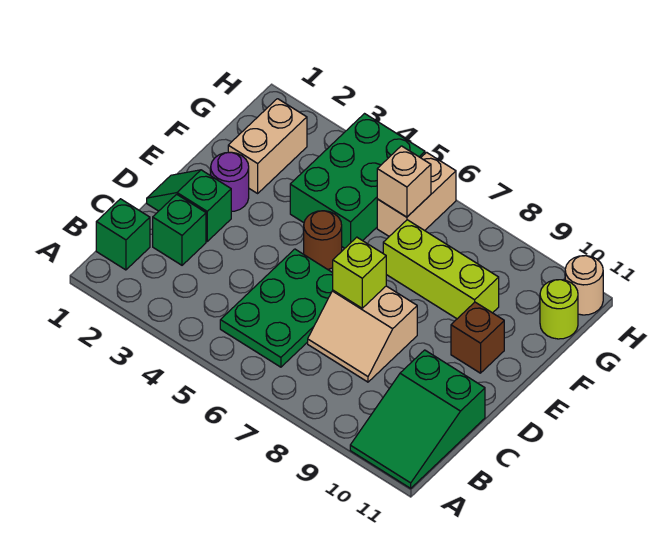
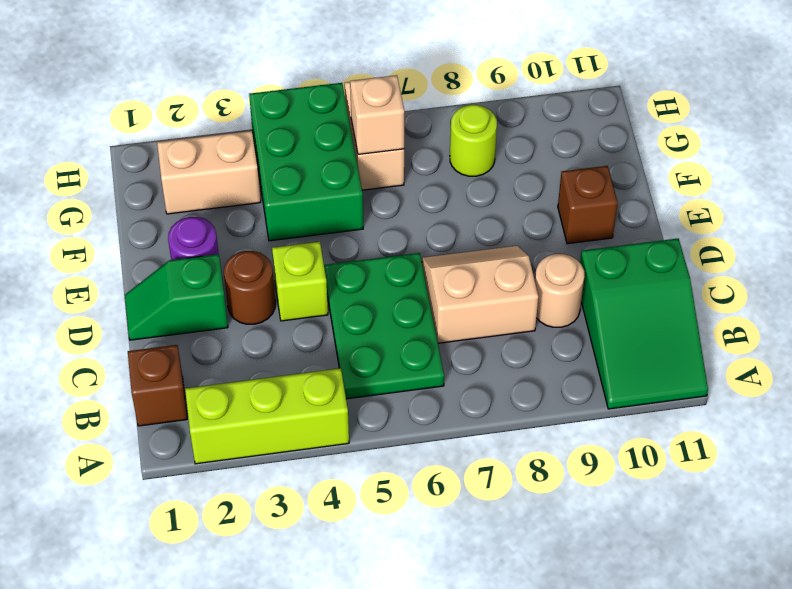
green brick B1 level 1 -> brown brick B1 level 1
green brick C2 level 1 -> none
tan slope C7:D8 level 1 top D -> tan slope C7:D8 level 1 top C
lime brick D7 level 2 -> lime brick D4 level 1
brown round brick E5 level 1 -> brown round brick D3 level 1
tan brick F2:G2 level 1 -> tan brick G2:G3 level 1
lime brick F7:F9 level 1 -> lime brick A2:A4 level 1
lime round brick G11 level 1 -> lime round brick G8 level 1
tan round brick H11 level 1 -> tan round brick C9 level 1

